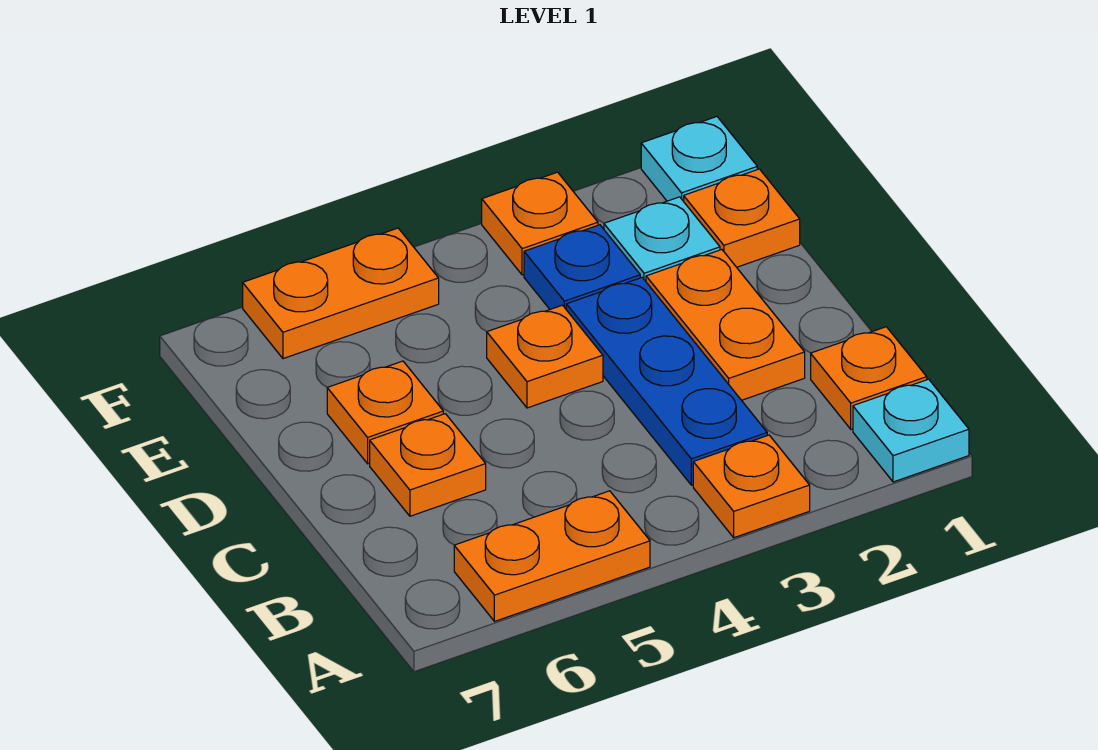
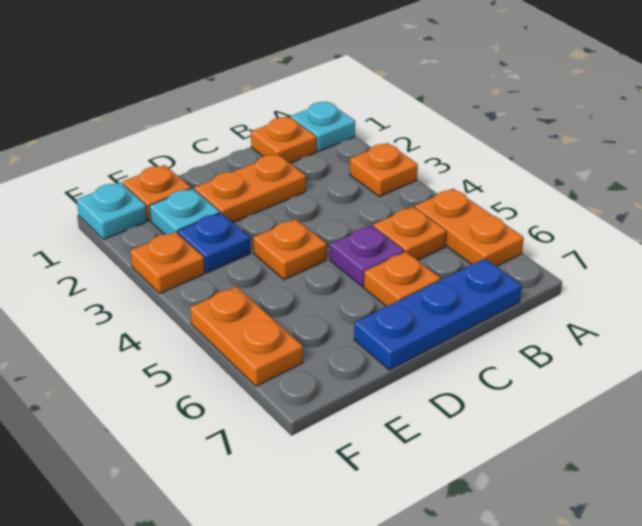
blue plate B3:D3 level 1 -> blue plate B7:D7 level 1
none -> purple plate C5 level 1
orange plate D6 level 1 -> orange plate B5 level 1

